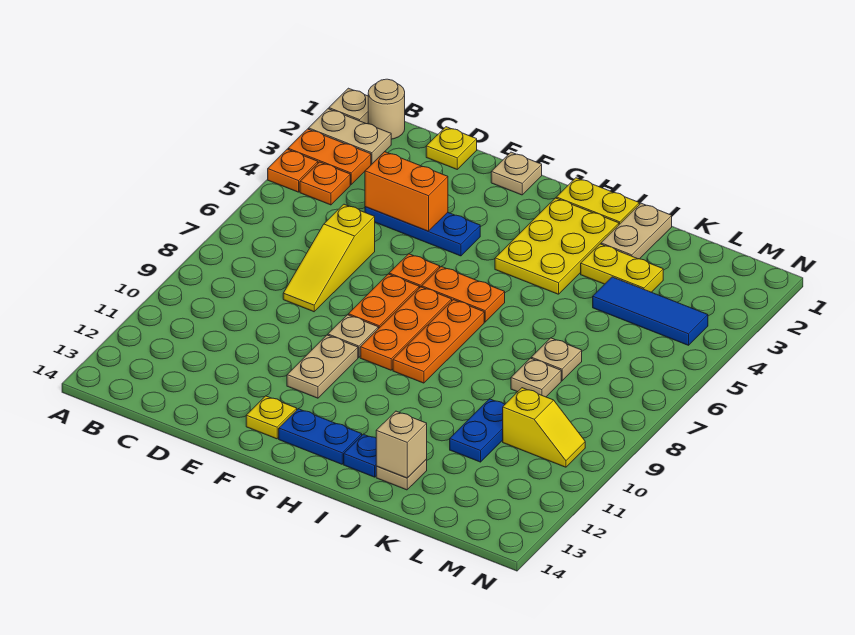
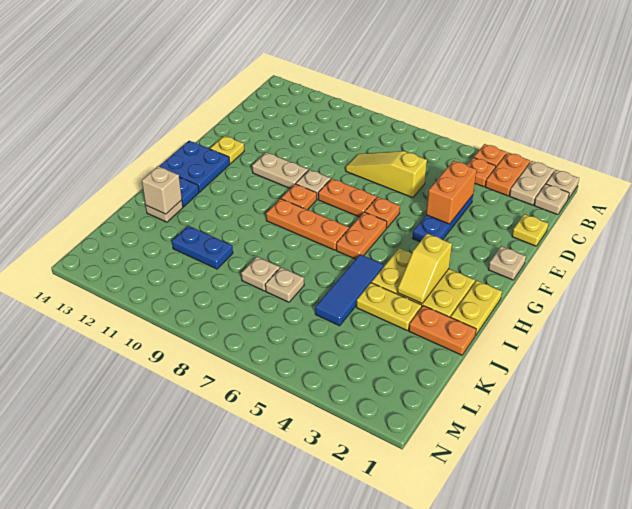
tan round brick B1 level 1 -> tan plate B1 level 1
orange plate G7:G9 level 1 -> orange plate G9 level 1
blue plate G13:H13 level 1 -> blue plate G13:H14 level 1
tan plate J1:J2 level 1 -> orange plate J1:J2 level 1
yellow plate J3:K3 level 1 -> yellow plate J3:J4 level 1
blue tile K4:M4 level 1 -> blue tile I5:K5 level 1
yellow slope L10:M10 level 1 top L -> yellow slope H3:I3 level 2 top H

